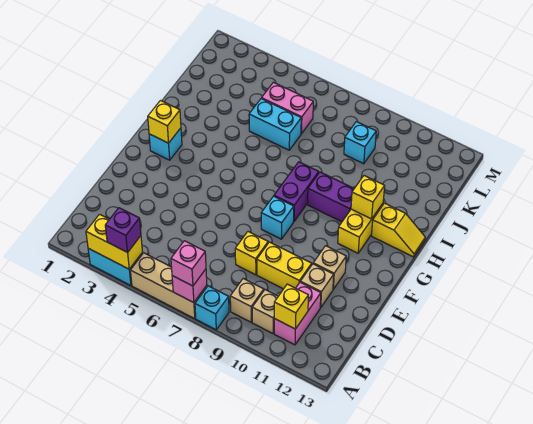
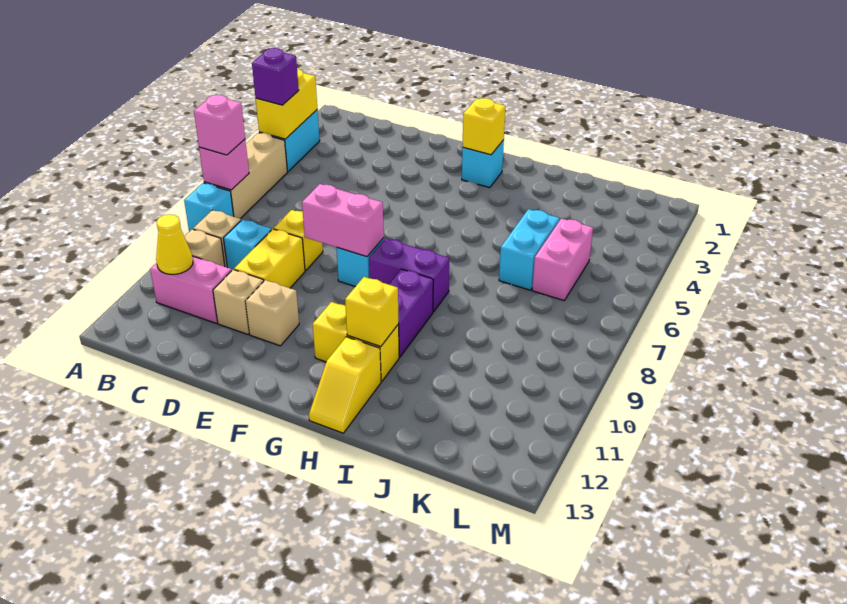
yellow brick B11 level 2 -> yellow cone B11 level 2
none -> pink brick E8:F8 level 2
cyan brick K9 level 1 -> cyan brick C9 level 1

